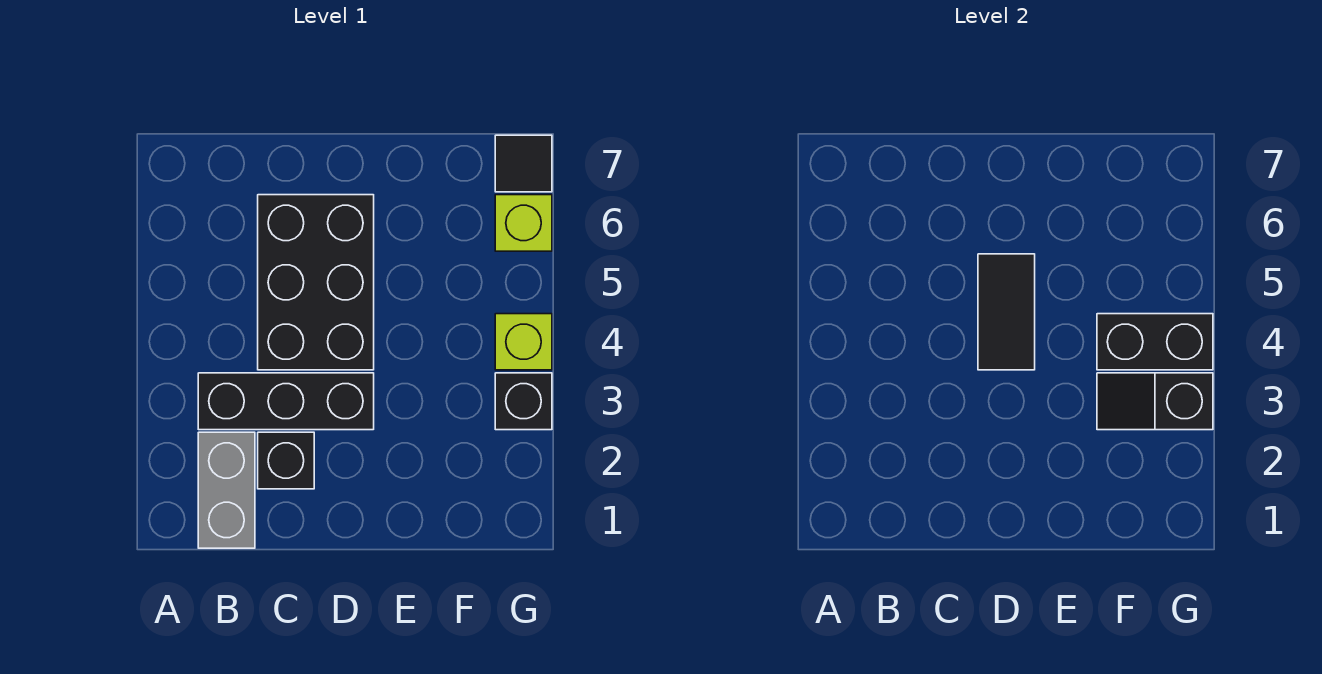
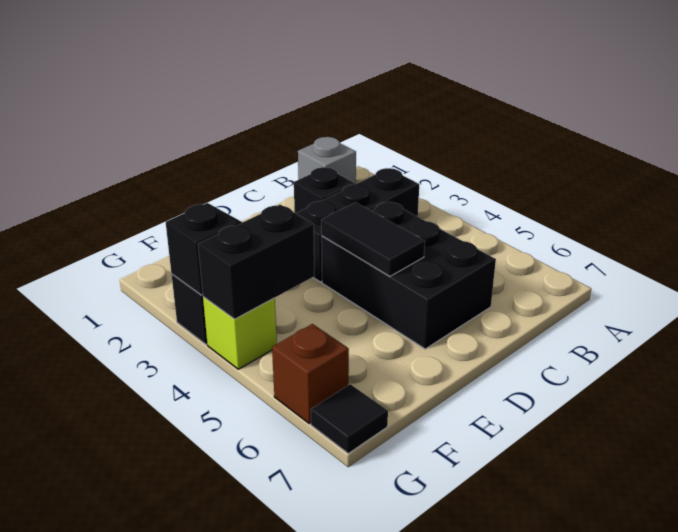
grey brick B1:B2 level 1 -> grey brick B1 level 1
lime brick G6 level 1 -> brown brick G6 level 1

